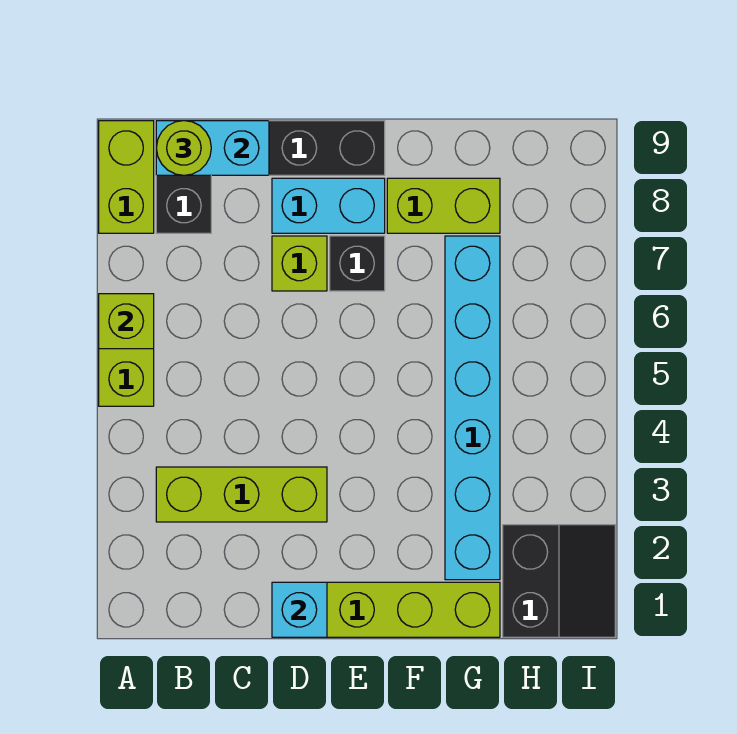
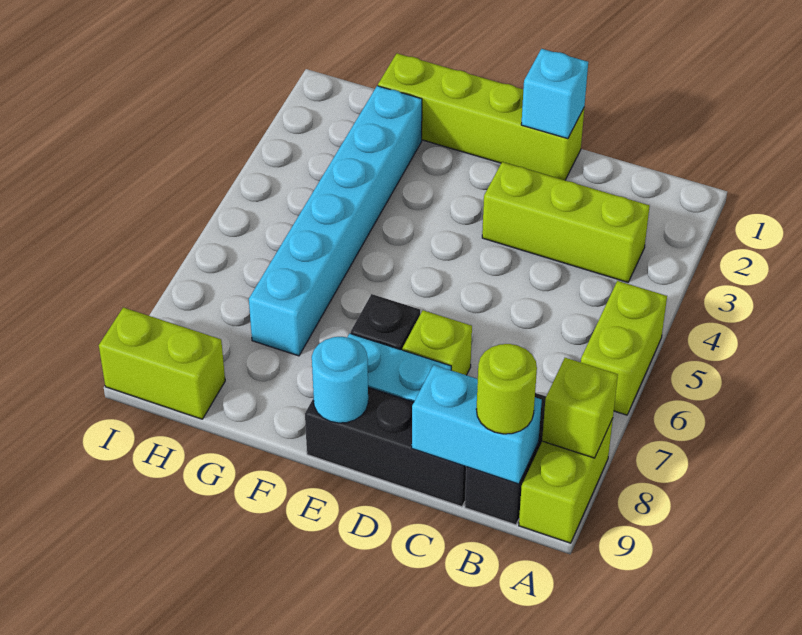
lime brick A6 level 2 -> lime brick A8 level 2
none -> cyan round brick E9 level 2
lime brick F8:G8 level 1 -> lime brick H9:I9 level 1
black slope H1:I2 level 1 top H -> none

